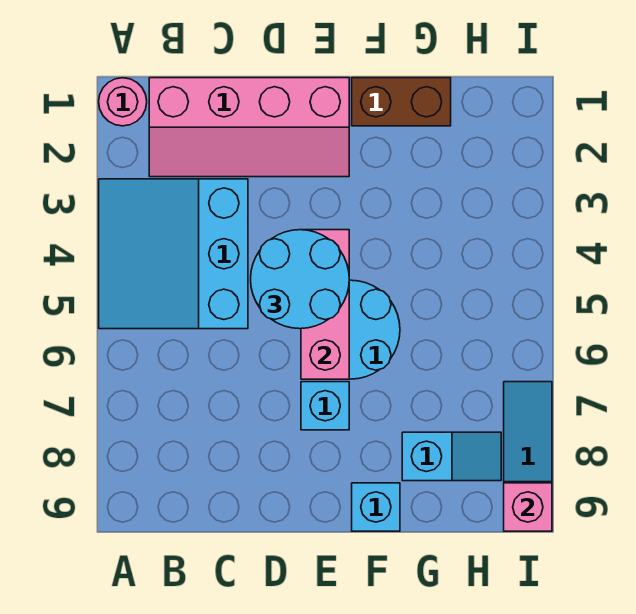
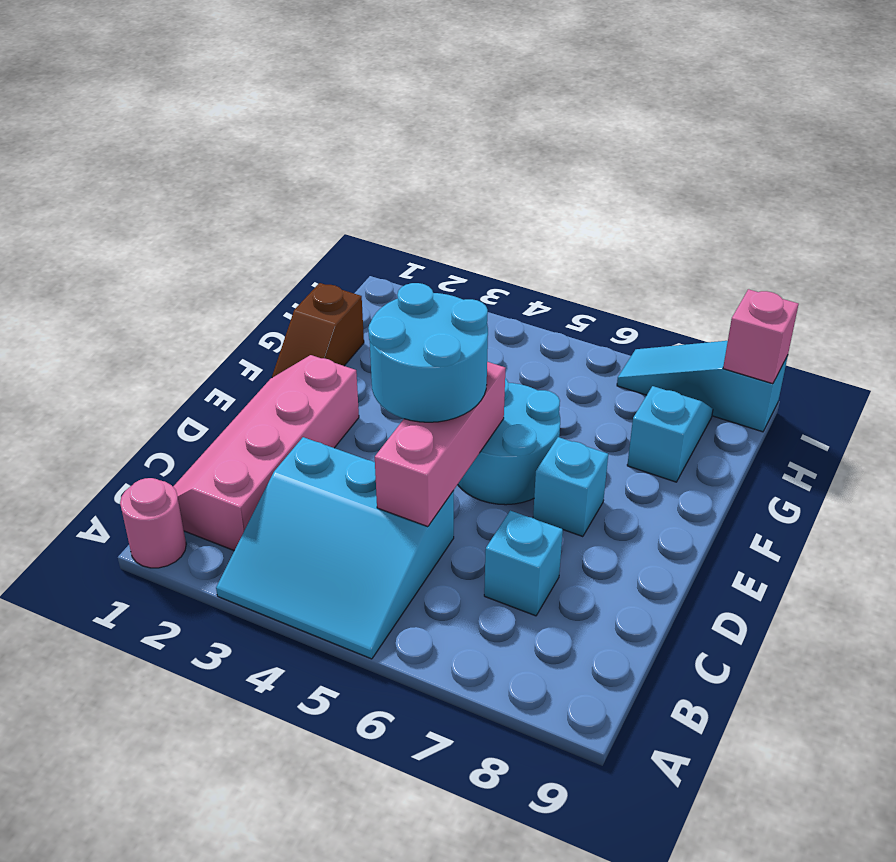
pink slope B1:E2 level 1 top 1 -> pink slope B1:E2 level 1 top 2
pink brick E4:E6 level 2 -> pink brick C5:E5 level 2
brown brick F1:G1 level 1 -> brown slope F1:G1 level 1 top G
cyan brick F9 level 1 -> cyan brick C7 level 1

